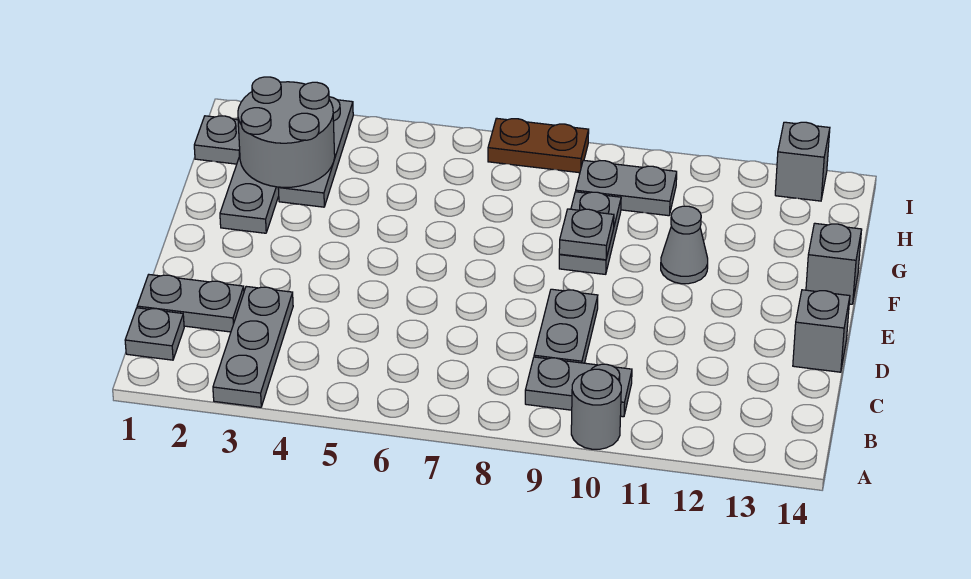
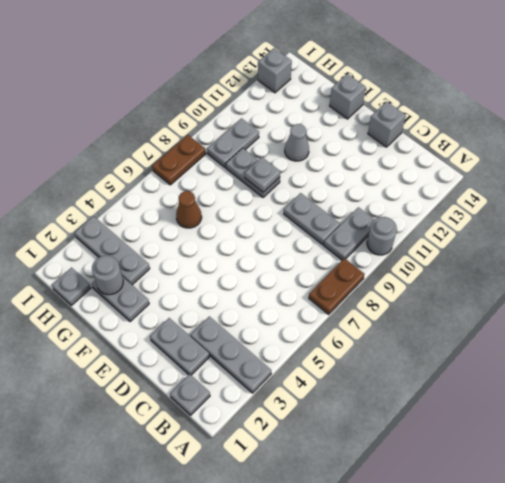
none -> brown plate A7:A8 level 1
grey plate C1:C2 level 1 -> grey plate C2:D2 level 1
grey round brick G2:H3 level 2 -> grey round brick G2 level 2
none -> brown cone G6 level 1

